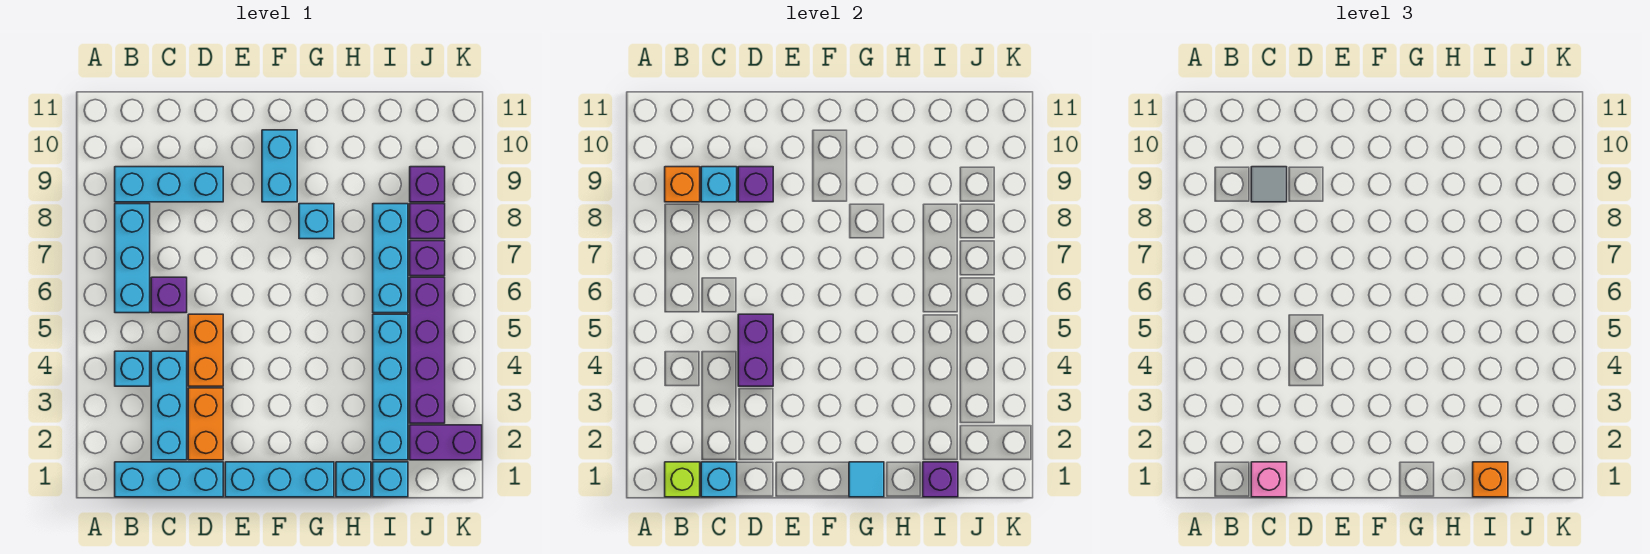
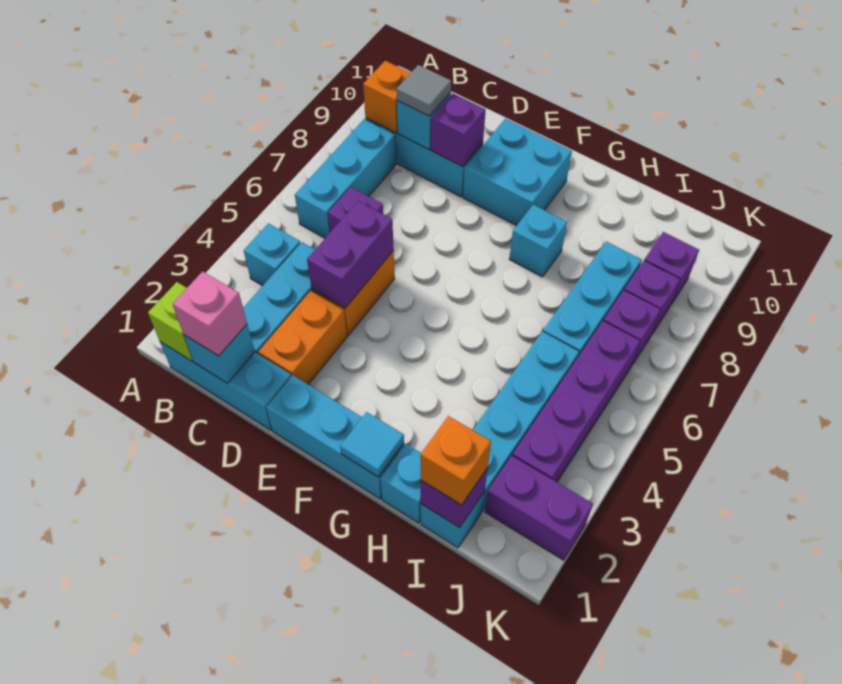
cyan brick F9:F10 level 1 -> cyan brick E9:F10 level 1

